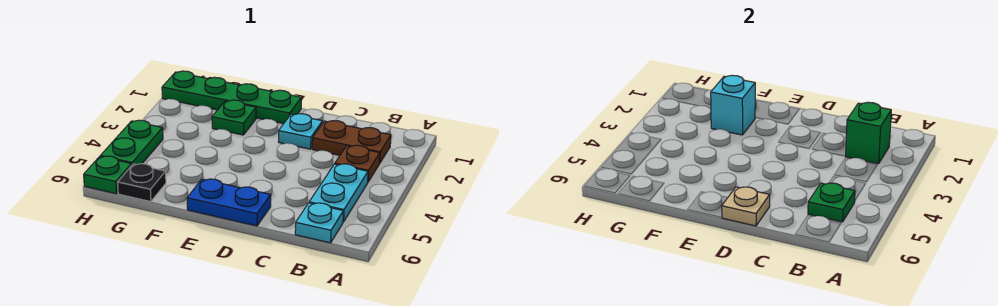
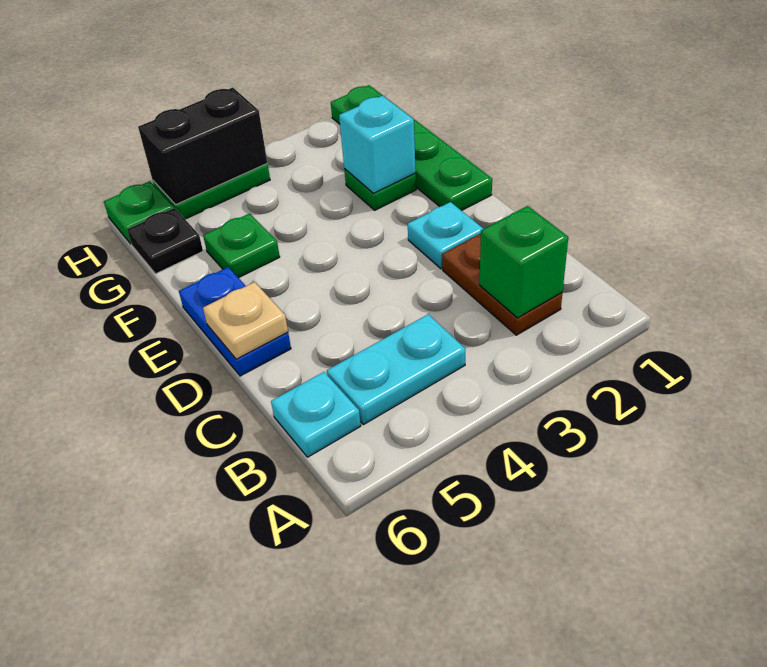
brown plate B3 level 1 -> none
green plate B5 level 2 -> green plate F5 level 1
none -> black brick H4:H5 level 2

